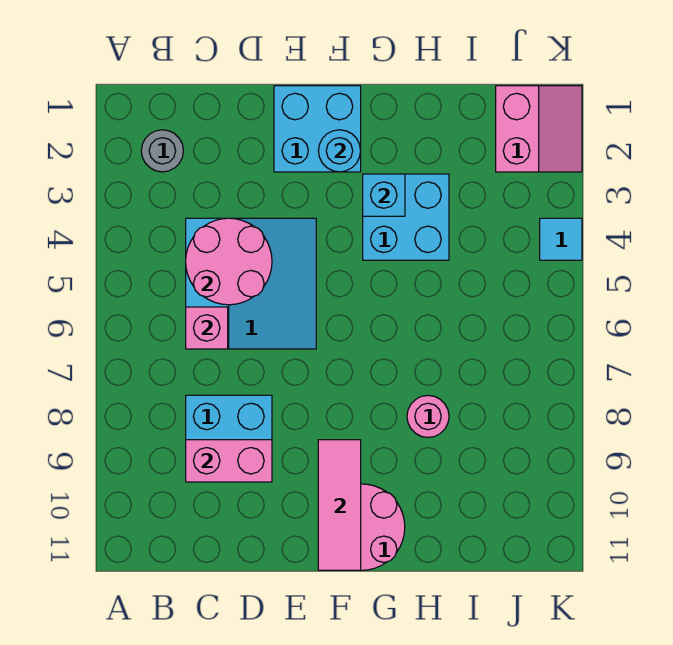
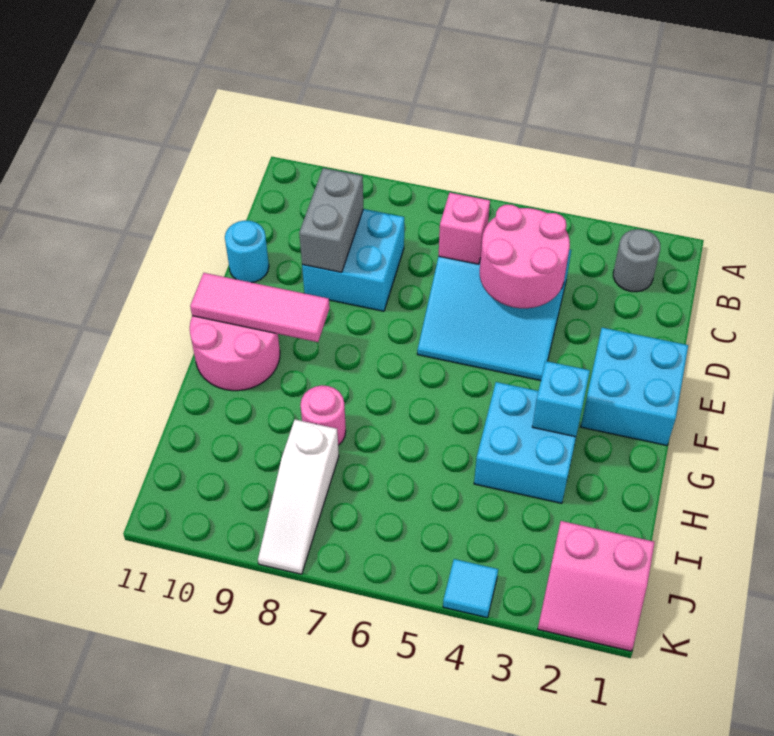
pink brick C9:D9 level 2 -> grey brick C9:D9 level 2
cyan round brick F2 level 2 -> cyan round brick D11 level 1
none -> white slope I8:K8 level 1 top I

